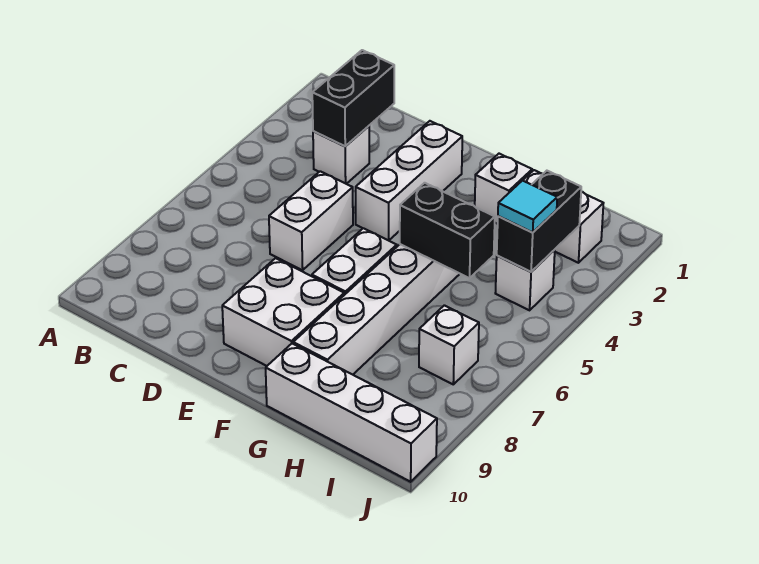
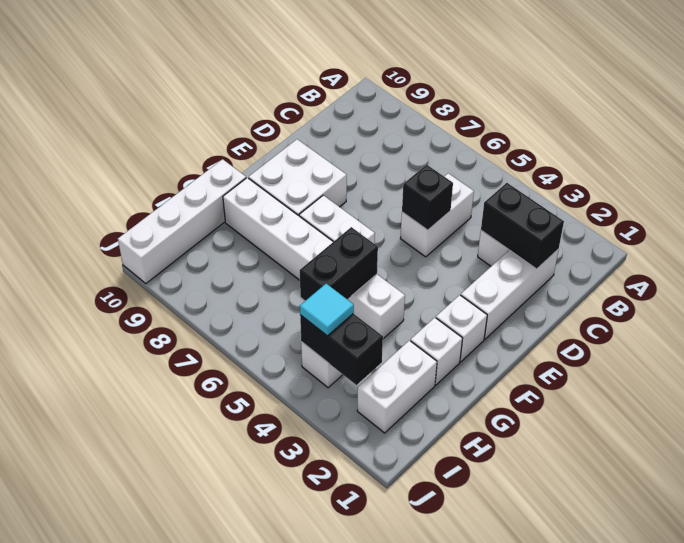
white brick D5:D6 level 1 -> white brick C5:D5 level 1
none -> black brick D5 level 2
white brick E2:E4 level 1 -> white brick C2:E2 level 1
white brick I7 level 1 -> white brick F2 level 1

